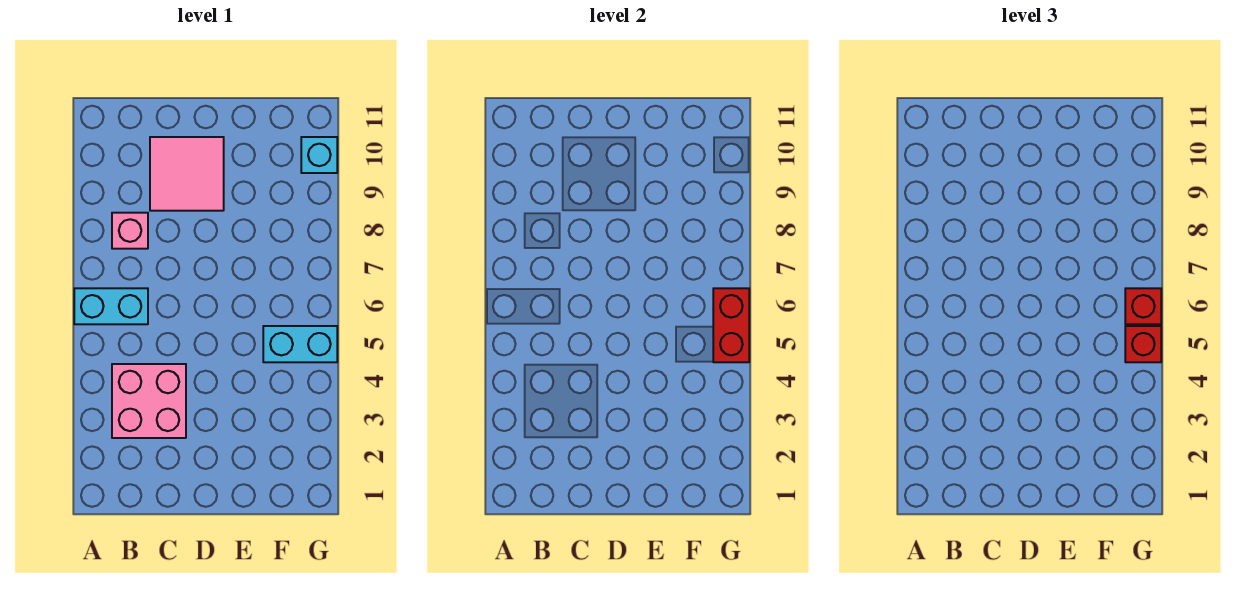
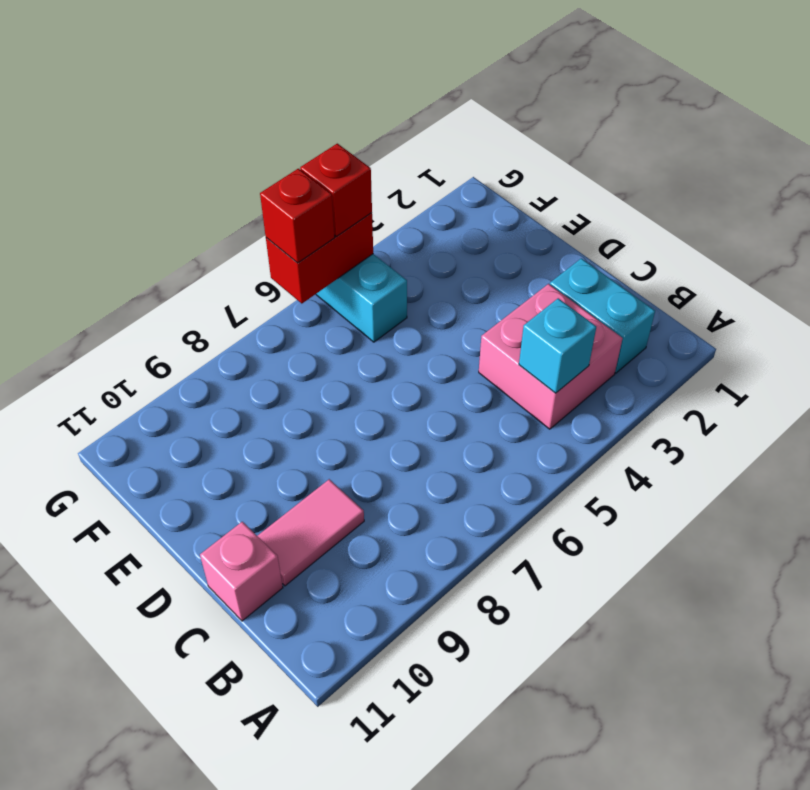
cyan brick A6:B6 level 1 -> cyan brick B2:C2 level 1
pink brick B8 level 1 -> pink brick C11 level 1
pink tile C9:D10 level 1 -> pink tile C9:C10 level 1
cyan brick G10 level 1 -> cyan brick B4 level 2

